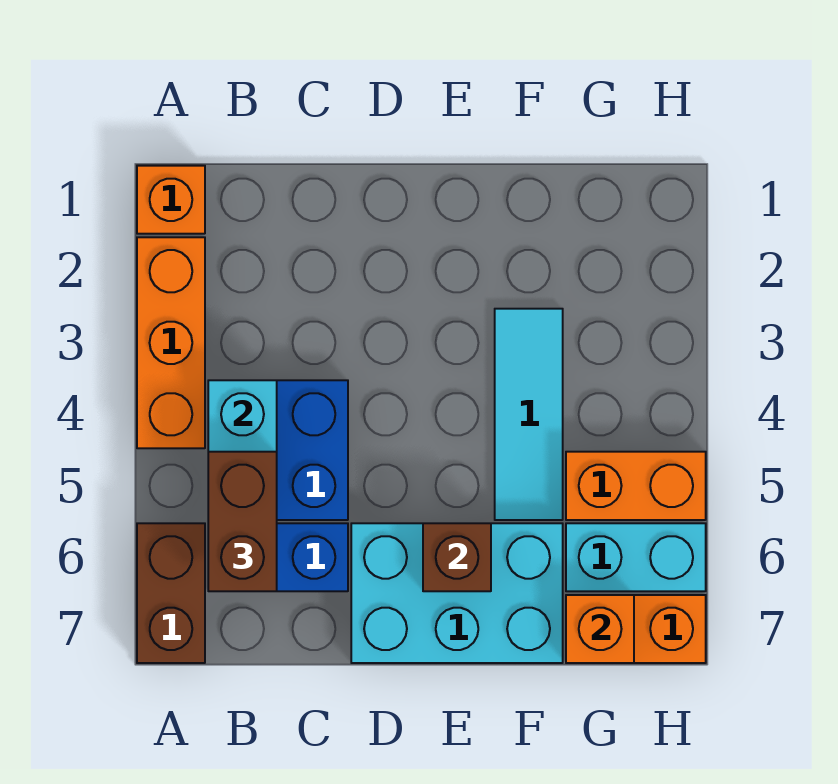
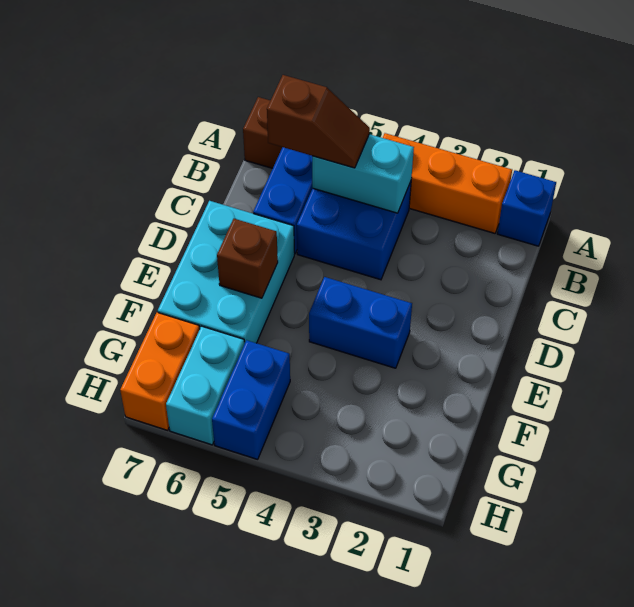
orange brick A1 level 1 -> blue brick A1 level 1
brown brick B5:B6 level 3 -> brown slope B5:B6 level 3 top 6
none -> blue brick E3:E4 level 1
cyan tile F3:F5 level 1 -> none
orange brick G5:H5 level 1 -> blue brick G5:H5 level 1
orange brick G7 level 2 -> none

